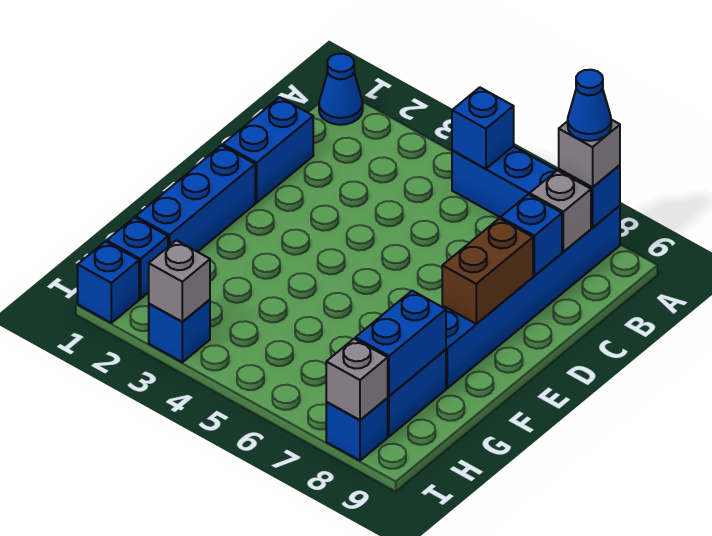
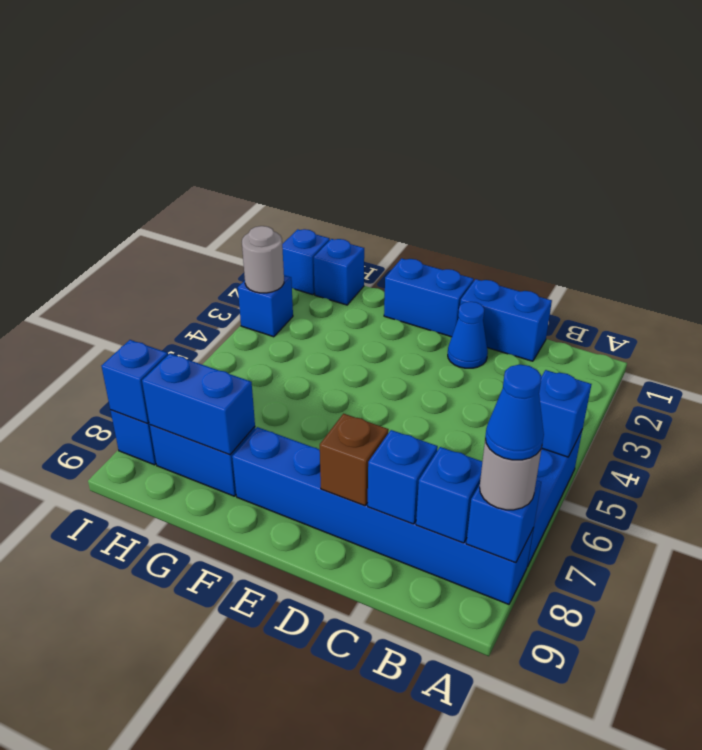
blue cone A1 level 1 -> blue cone D2 level 1
grey brick A8 level 3 -> grey round brick A8 level 3
grey brick B8 level 2 -> blue brick B8 level 2
brown brick D8:E8 level 2 -> brown brick D8 level 2
blue brick E1:G1 level 1 -> blue brick E1:F1 level 1
grey brick I3 level 2 -> grey round brick I3 level 2
grey brick I8 level 2 -> blue brick I8 level 2

